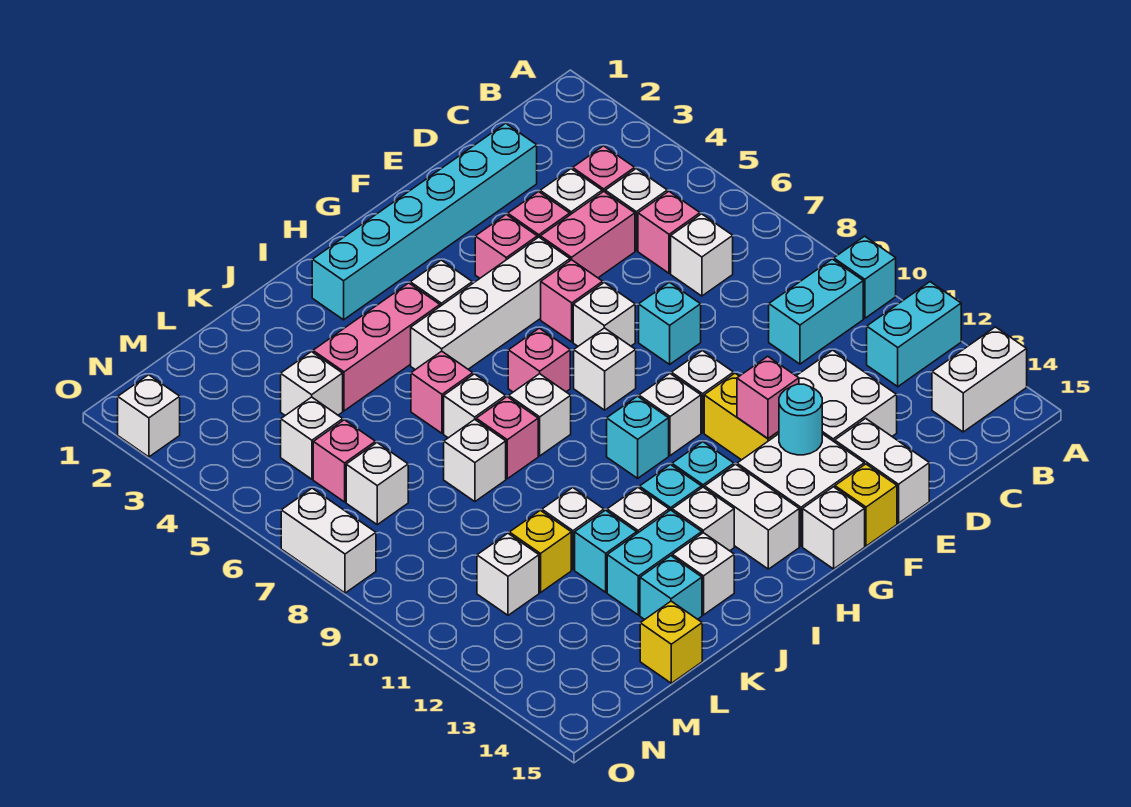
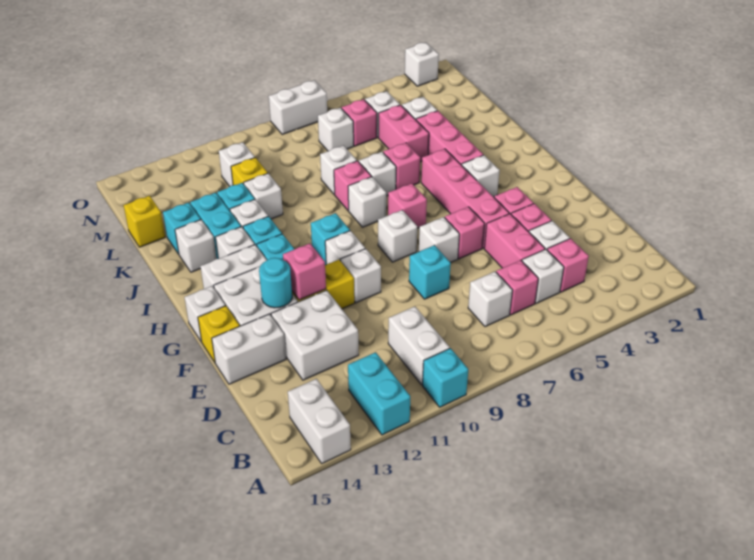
cyan brick B10:C10 level 1 -> white brick B10:C10 level 1
cyan brick D2:I2 level 1 -> none
white brick F5:I5 level 1 -> pink brick F5:I5 level 1
none -> pink brick K5:L5 level 1

